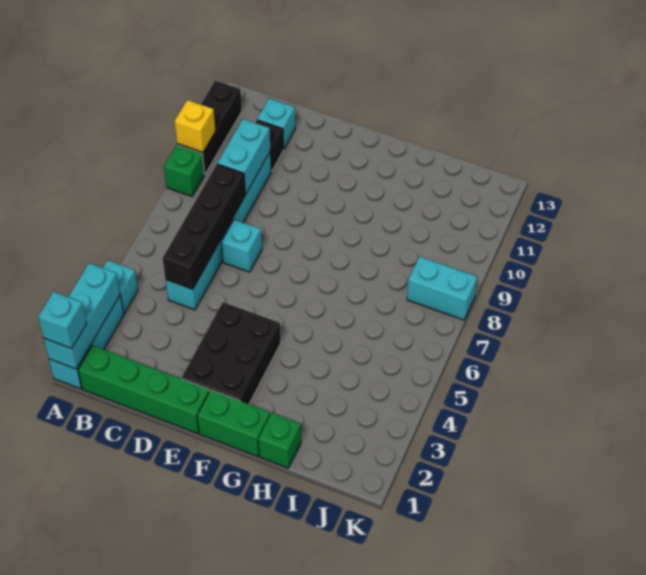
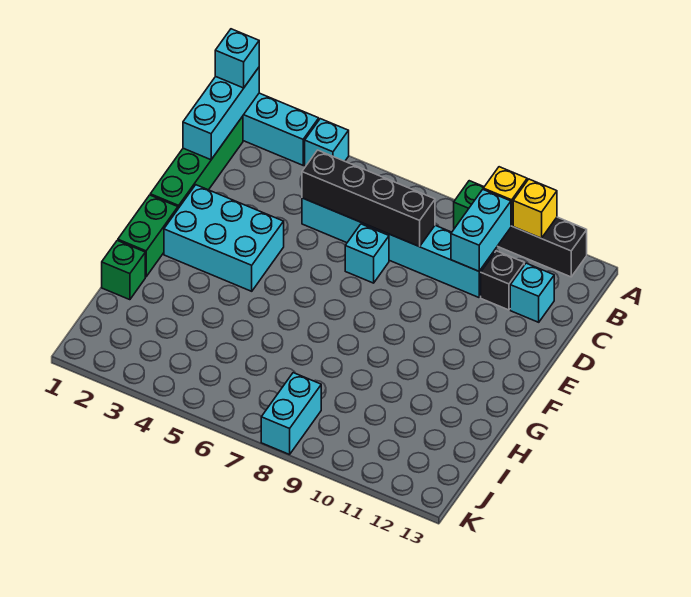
cyan brick A1:A3 level 2 -> cyan brick A1:C1 level 2
none -> yellow brick A11 level 2
cyan brick C9:C10 level 2 -> cyan brick B10:C10 level 2
black brick E2:F4 level 1 -> cyan brick E2:F4 level 1

